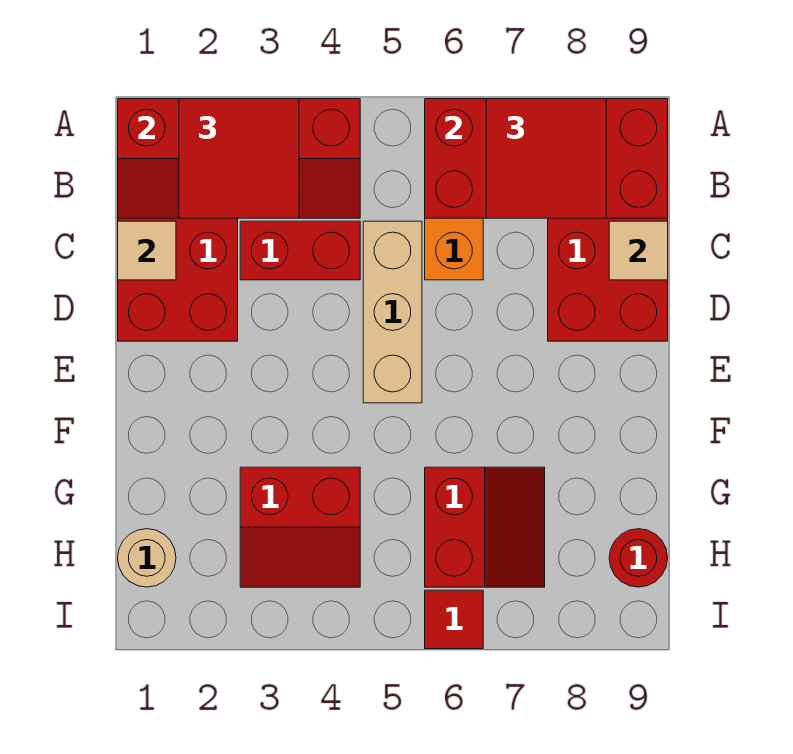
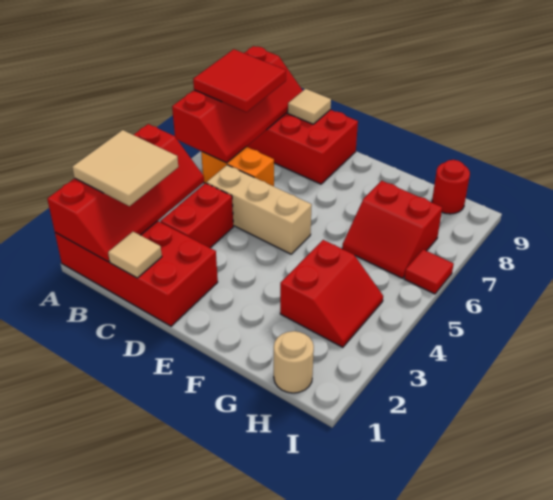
red tile A2:B3 level 3 -> tan tile A2:B3 level 3
red brick A6:B9 level 2 -> red slope A6:B9 level 2 top A
red slope G6:H7 level 1 top 6 -> red slope G6:H7 level 1 top 7

